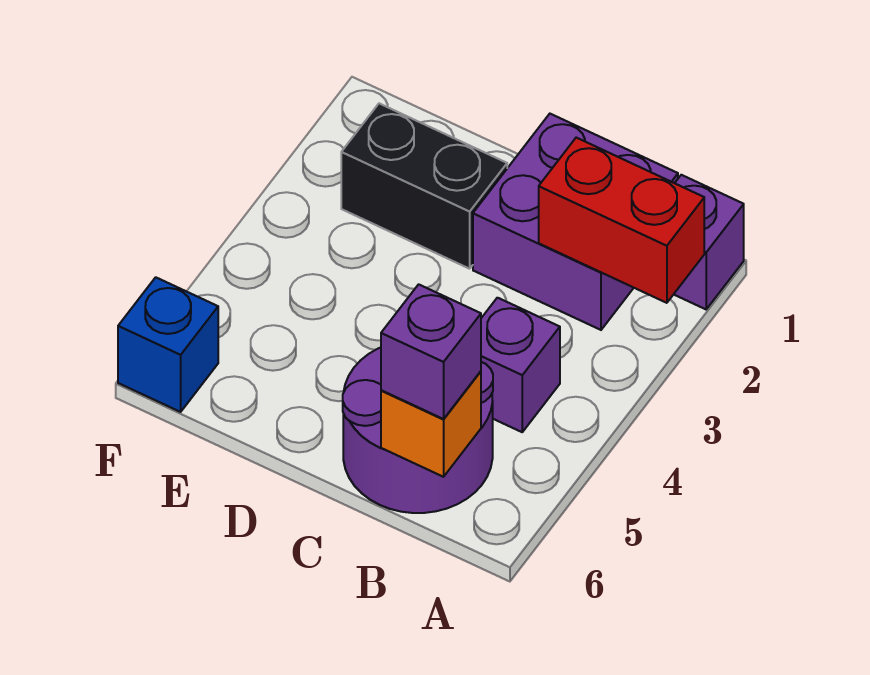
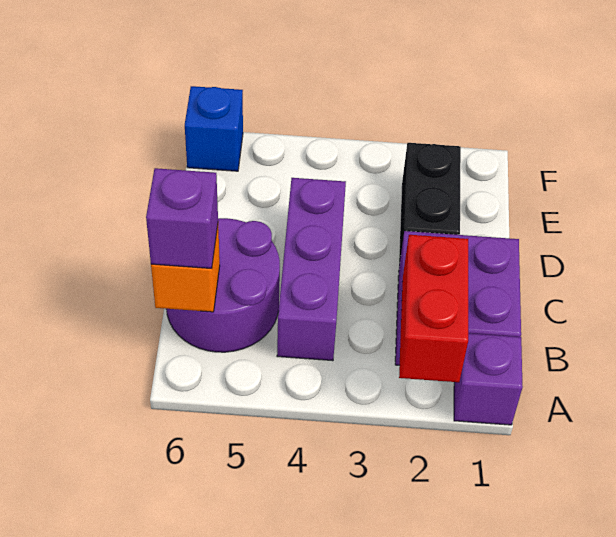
purple brick B4 level 1 -> purple brick B4:D4 level 1

